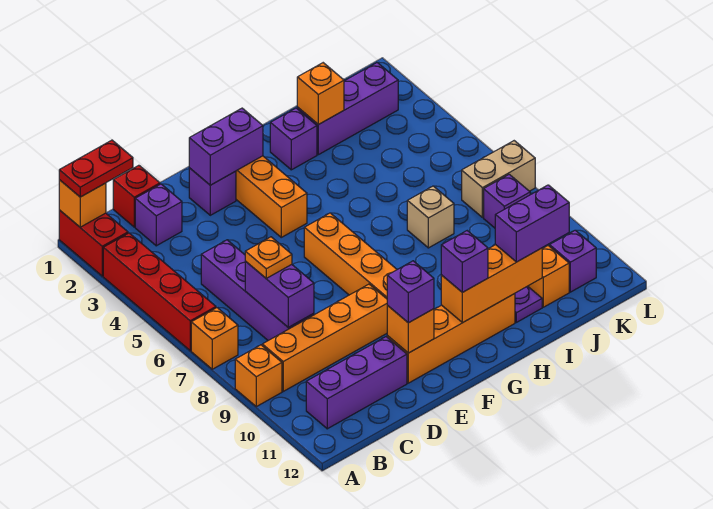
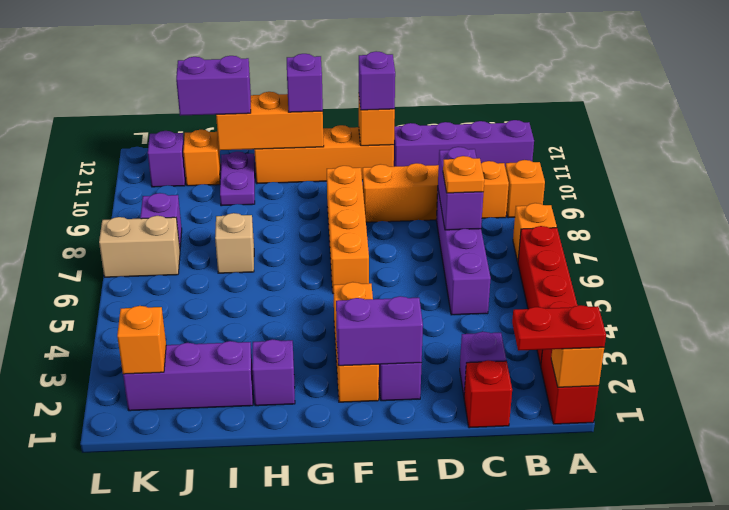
purple brick B11:D11 level 1 -> purple brick A11:D11 level 1
orange brick I2 level 2 -> orange brick K2 level 2

